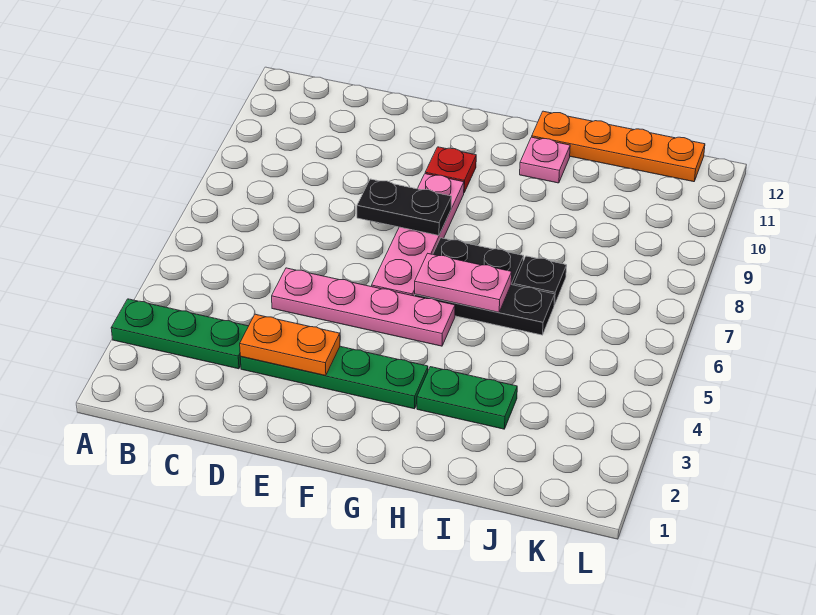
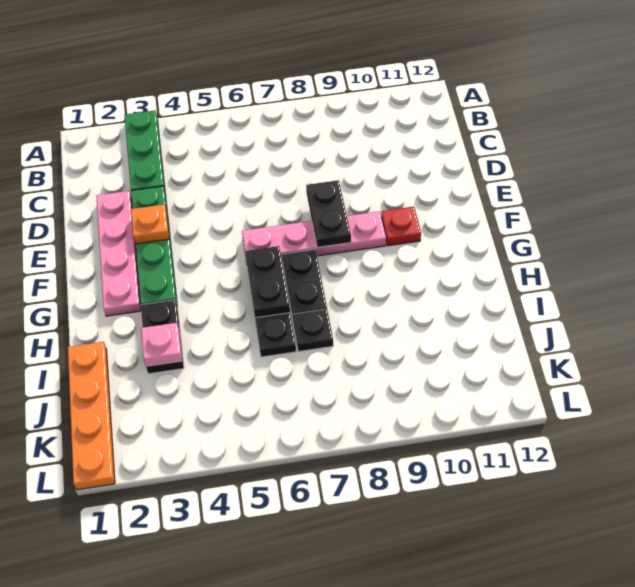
orange plate D3:E3 level 2 -> orange plate E3 level 2
pink plate D5:G5 level 1 -> pink plate D2:G2 level 1
pink plate G6:H6 level 2 -> black plate G6:H6 level 2
green plate H3:I3 level 1 -> black plate H3:I3 level 1
pink plate H11 level 1 -> pink plate I3 level 2
orange plate H12:K12 level 1 -> orange plate I1:L1 level 1

